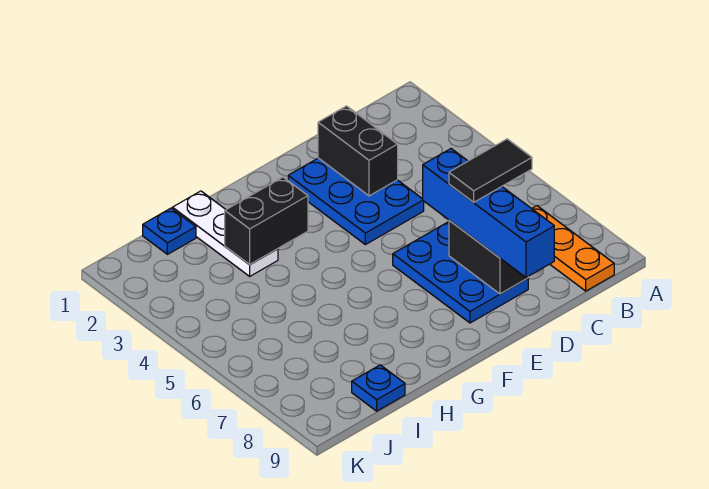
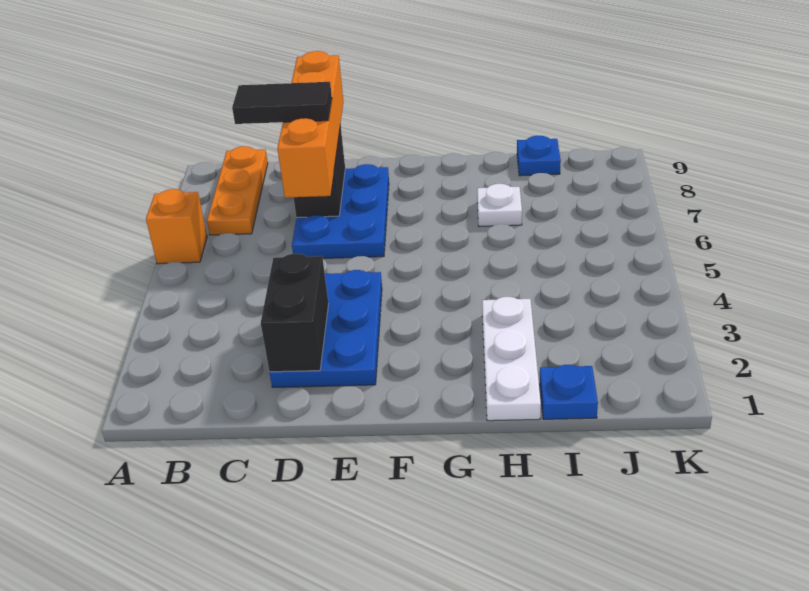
none -> orange brick A6 level 1
blue brick D6:D9 level 3 -> orange brick D6:D9 level 3
black brick G3:H3 level 2 -> none
none -> white plate H7 level 1

